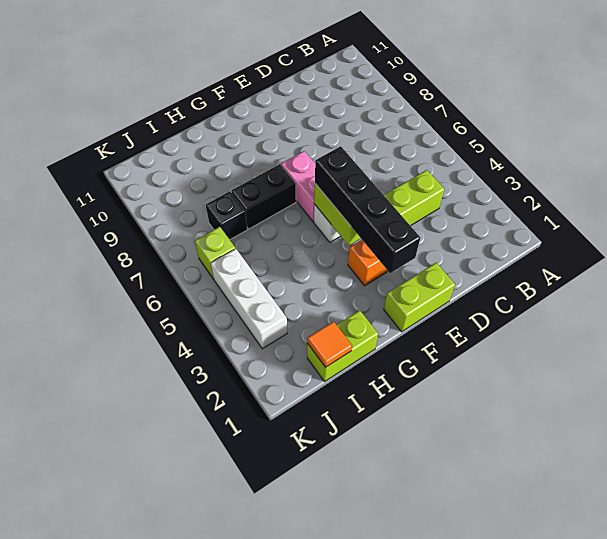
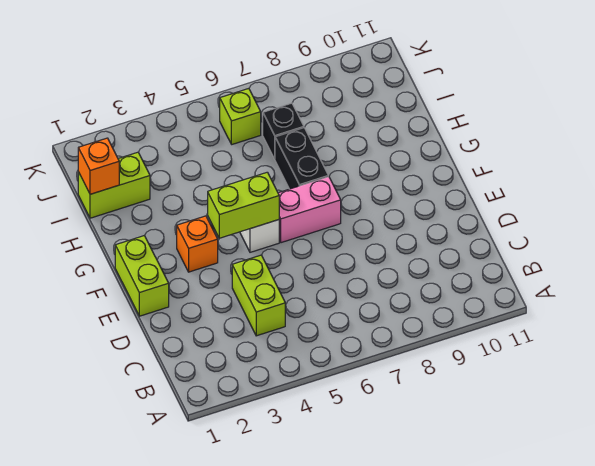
black brick F2:F5 level 3 -> none
lime brick H1:I1 level 1 -> lime brick I1:I2 level 1
orange tile I1 level 2 -> orange brick I1 level 2
white brick J3:J5 level 1 -> none

